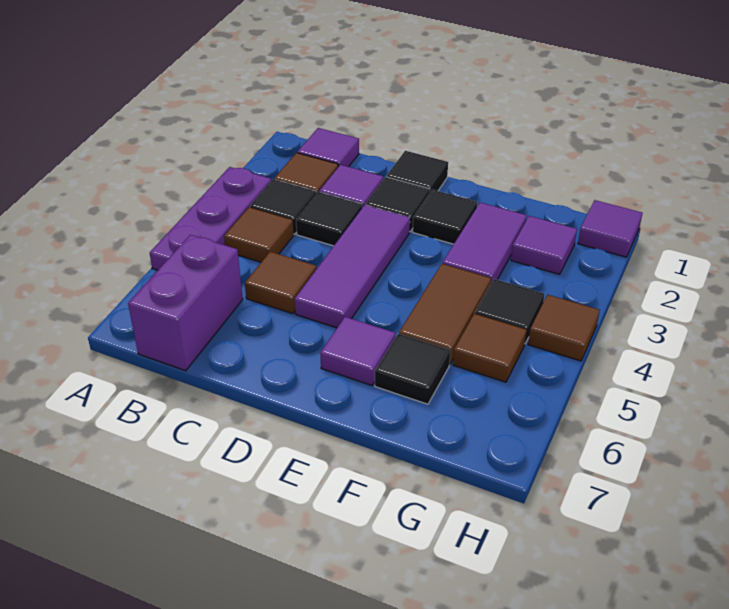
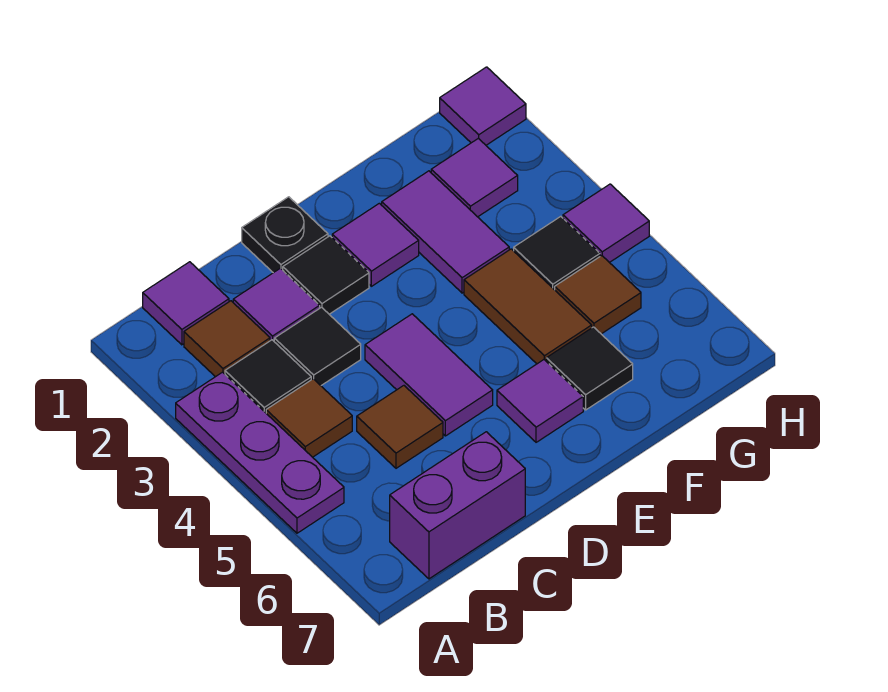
purple brick B6:B7 level 1 -> purple brick B7:C7 level 1
black tile D1 level 1 -> black plate D1 level 1
purple tile D3:D5 level 1 -> purple tile D4:D5 level 1
black tile E2 level 1 -> purple tile E2 level 1
brown tile H4 level 1 -> purple tile H4 level 1

